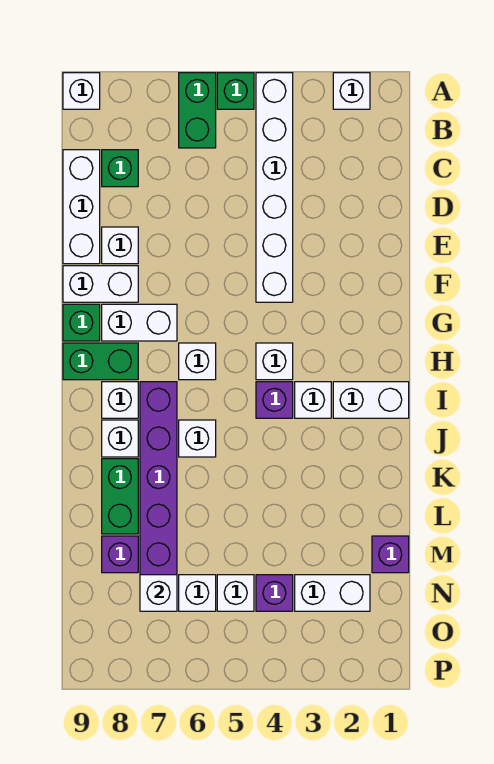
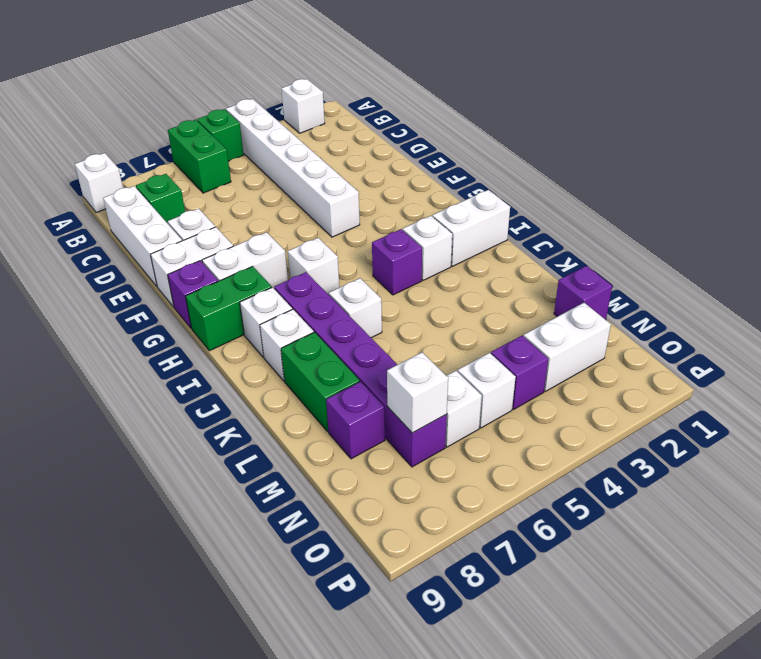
green brick G9 level 1 -> purple brick G9 level 1
white brick H4 level 1 -> none

